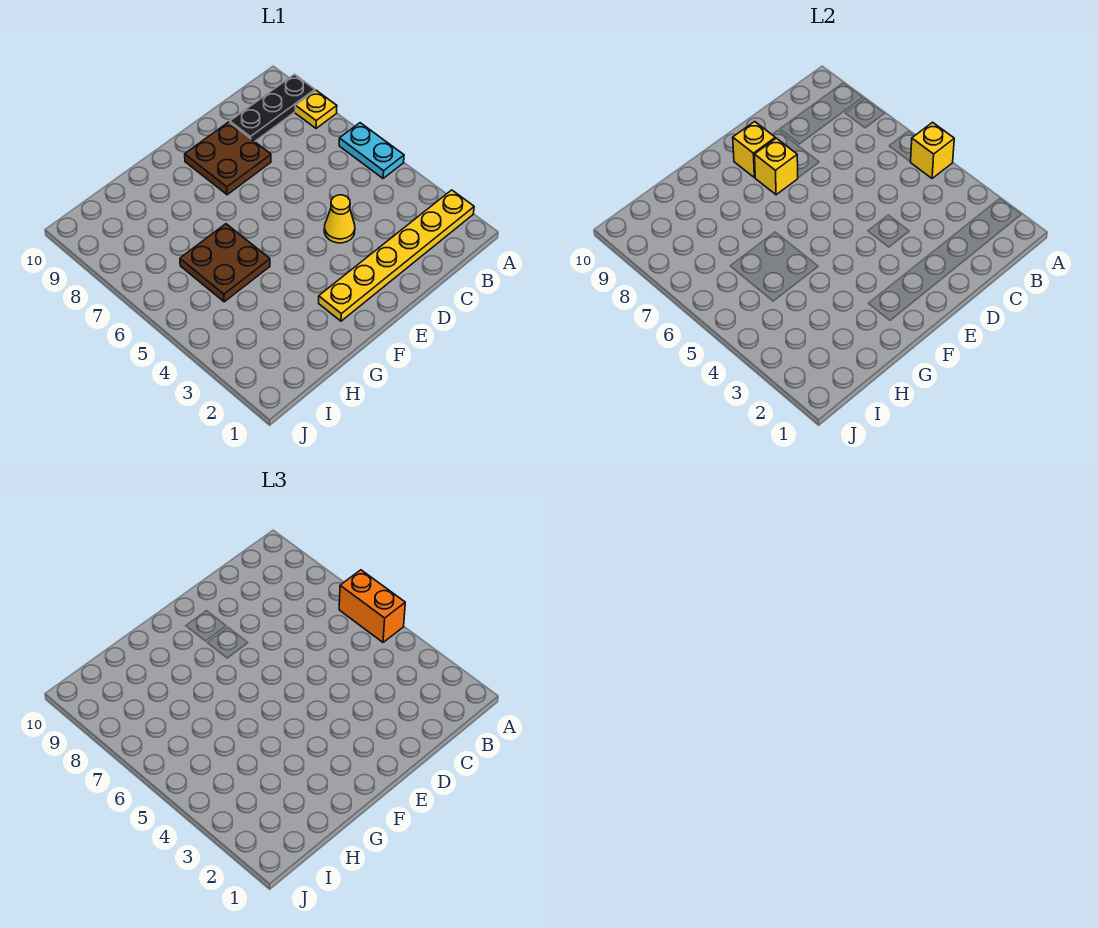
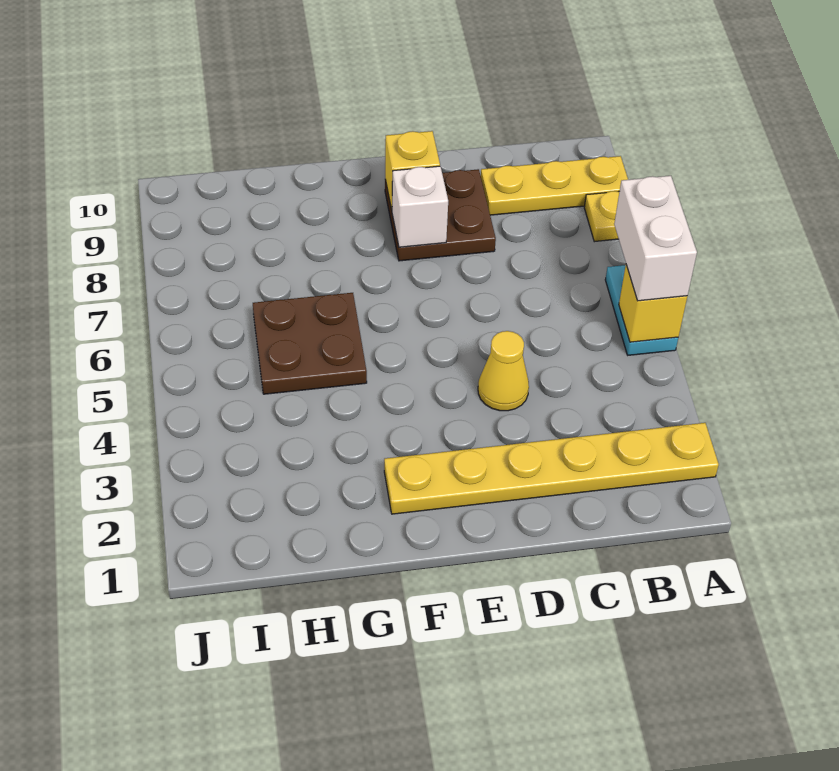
orange brick A5:A6 level 3 -> white brick A5:A6 level 3
black plate A9:C9 level 1 -> yellow plate A9:C9 level 1
yellow brick E8 level 2 -> white brick E8 level 2

